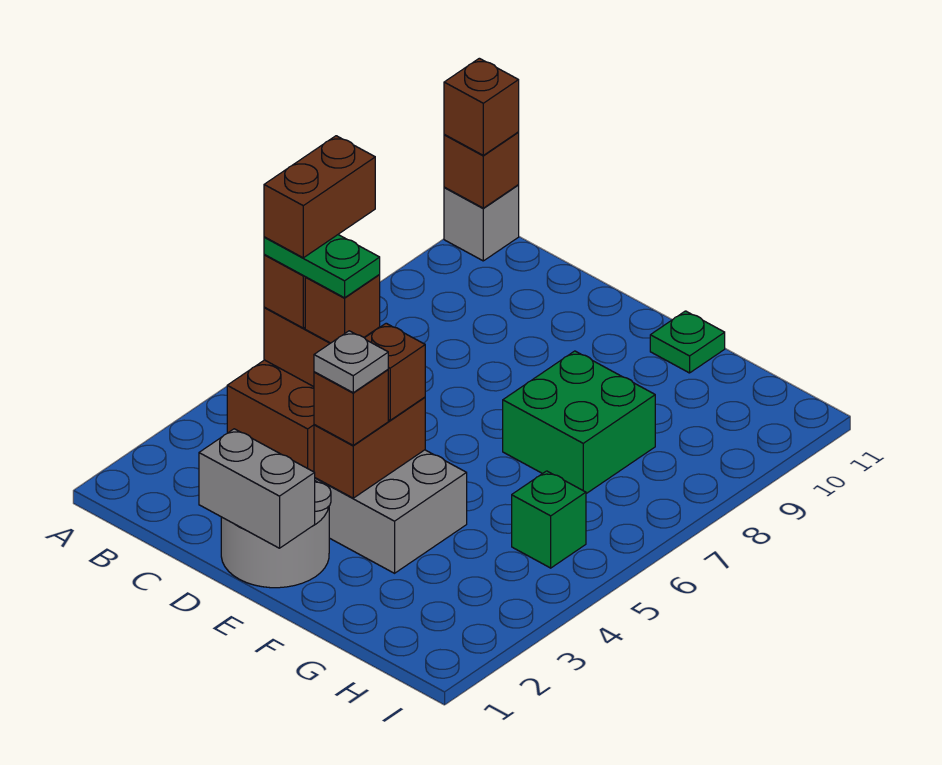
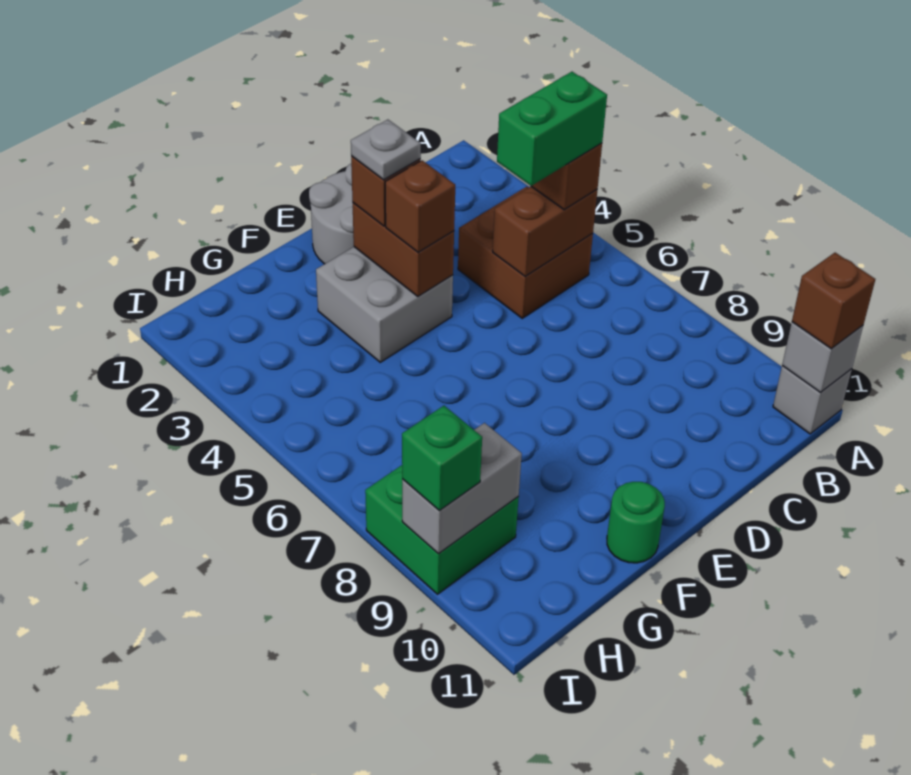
brown brick A11 level 2 -> grey brick A11 level 2
green plate B5:C5 level 4 -> green brick B5:C5 level 4
brown brick B5:B6 level 5 -> none
brown brick C5 level 3 -> none
grey brick D1:E1 level 2 -> grey brick H9:I9 level 2
green brick F7:G8 level 1 -> green brick H8:I9 level 1
green plate F11 level 1 -> green round brick F11 level 1
green brick H5 level 1 -> green brick I9 level 3

